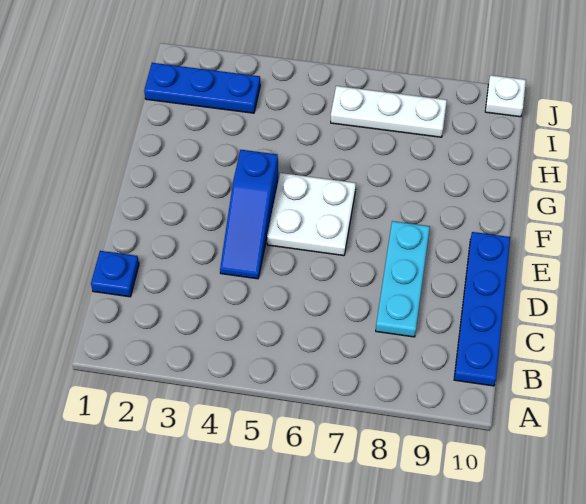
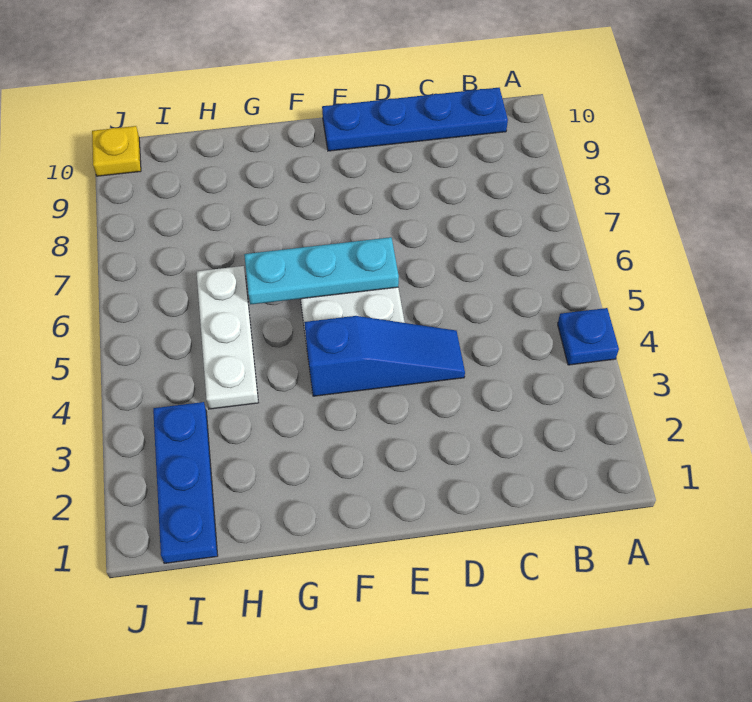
blue plate C1 level 1 -> blue plate A4 level 1
cyan plate C8:E8 level 1 -> cyan plate E6:G6 level 2
white plate I6:I8 level 1 -> white plate H4:H6 level 1
white plate J10 level 1 -> yellow plate J10 level 1

